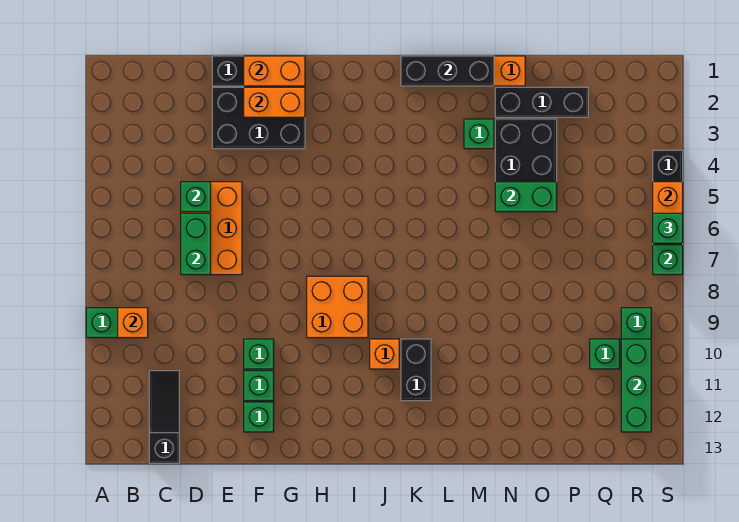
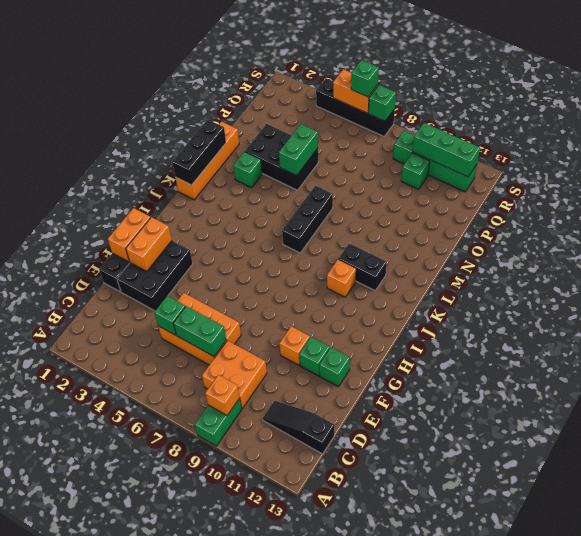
green brick F10 level 1 -> orange brick F10 level 1
orange brick H8:I9 level 1 -> orange brick C8:D9 level 1
black brick N2:P2 level 1 -> black brick K7:M7 level 1

